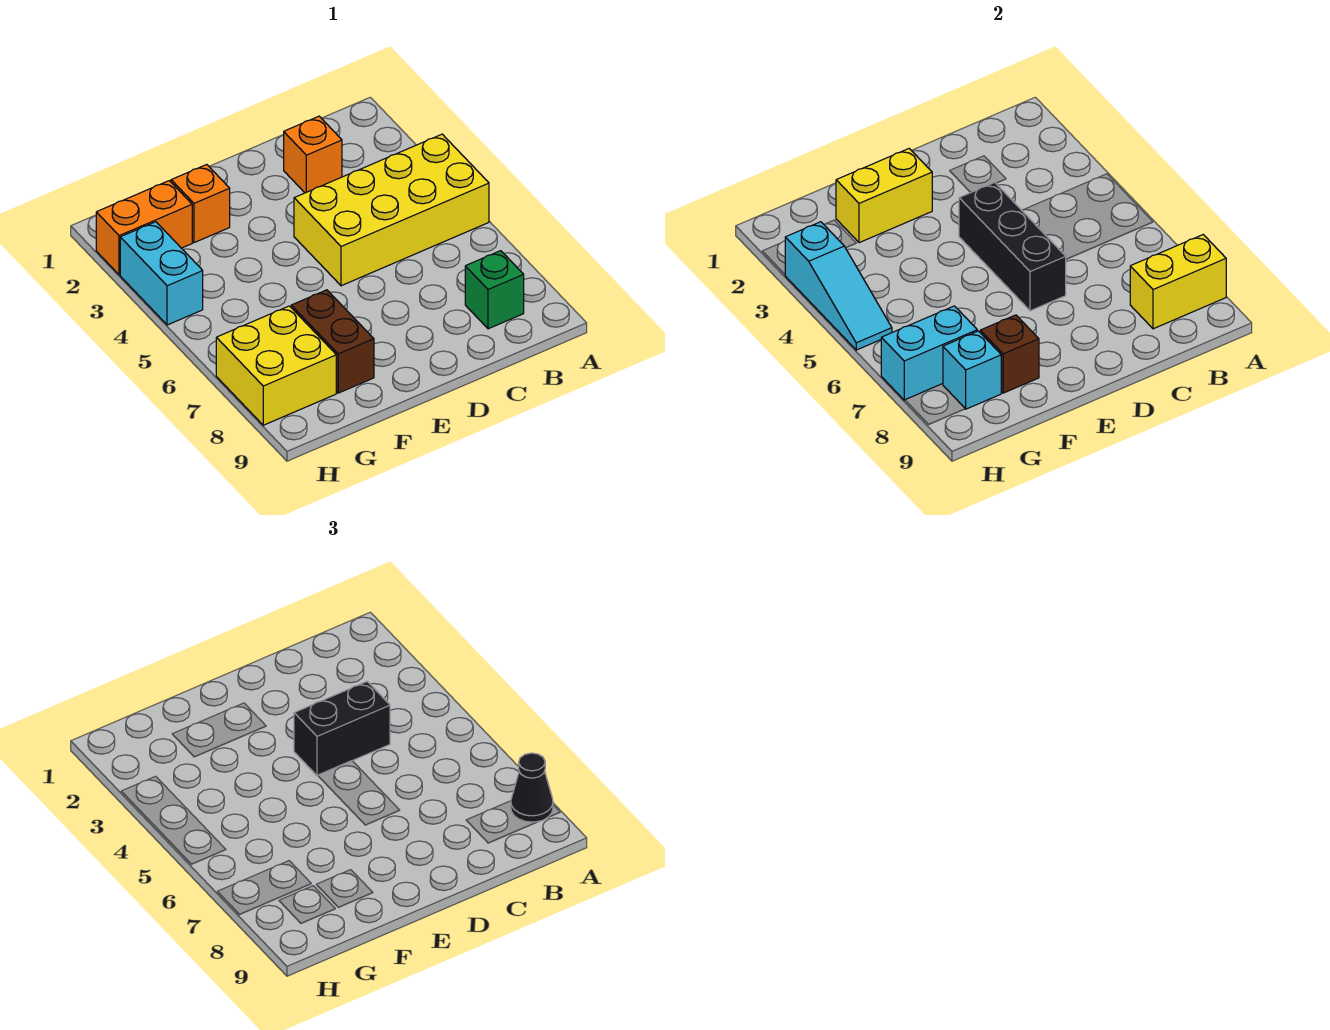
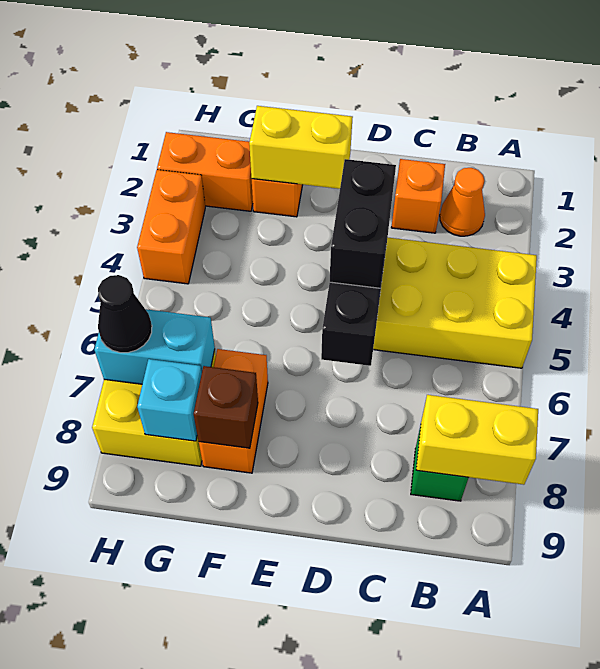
black cone A8 level 3 -> black cone H7 level 3
none -> orange cone B2 level 1
black brick C4:D4 level 3 -> black brick D4:D5 level 3
brown brick F7:F8 level 1 -> orange brick F7:F8 level 1
cyan brick H3:H4 level 1 -> orange brick H3:H4 level 1
cyan slope H3:H5 level 2 top 3 -> none

